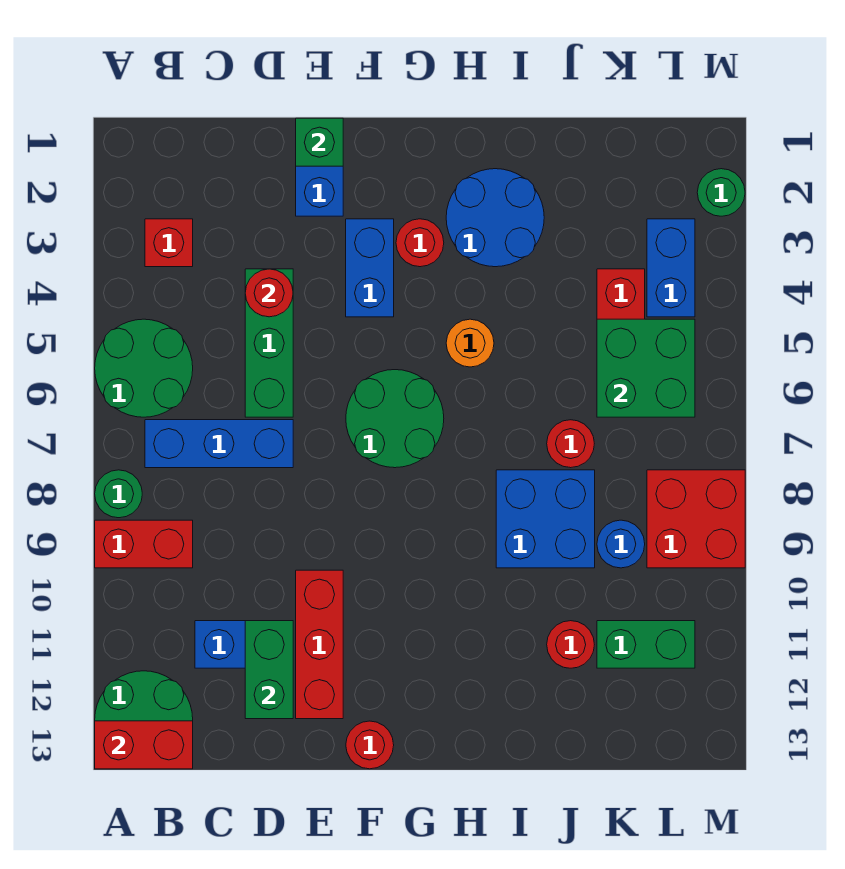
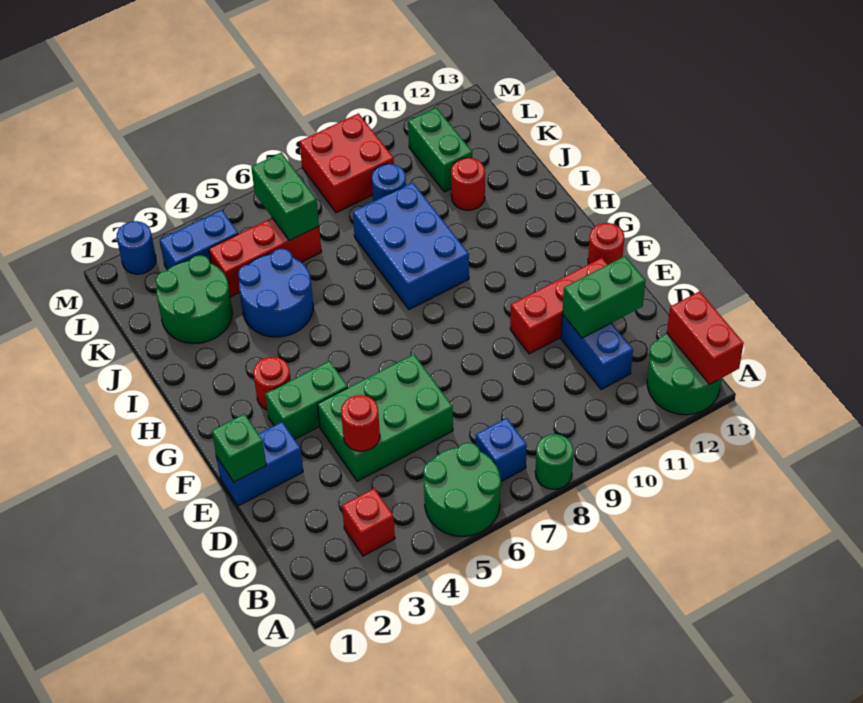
red brick A9:B9 level 1 -> none
blue brick B7:D7 level 1 -> blue brick B7 level 1
green brick D4:D6 level 1 -> green brick D4:E6 level 1
blue brick F3:F4 level 1 -> green brick F3:F4 level 1
green round brick F6:G7 level 1 -> green round brick J2:K3 level 1
blue round brick H2:I3 level 1 -> blue round brick I4:J5 level 1
orange round brick H5 level 1 -> none
blue brick I8:J9 level 1 -> blue brick H8:J9 level 1
red round brick J7 level 1 -> none
green brick K5:L6 level 2 -> green brick K6:L6 level 2
green round brick M2 level 1 -> blue round brick M2 level 1

